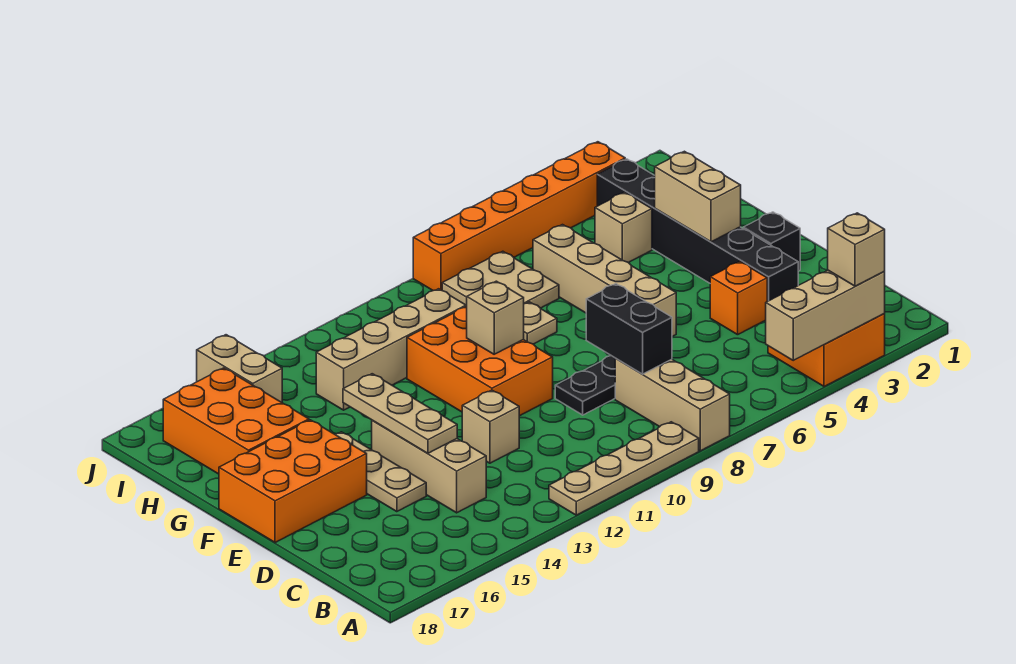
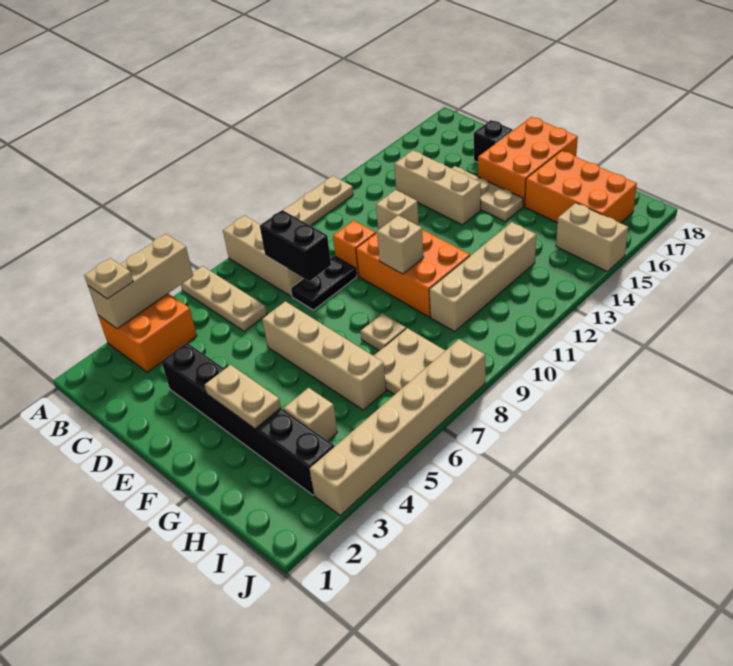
tan brick A3 level 3 -> tan plate A3 level 3
orange brick D4 level 1 -> orange brick D10 level 1
tan plate D14:F14 level 2 -> tan plate A6:C6 level 1
black brick E2 level 1 -> black brick D17 level 1
tan brick F3:G3 level 2 -> tan plate F3:G3 level 2
orange brick J3:J8 level 1 -> tan brick J3:J8 level 1

